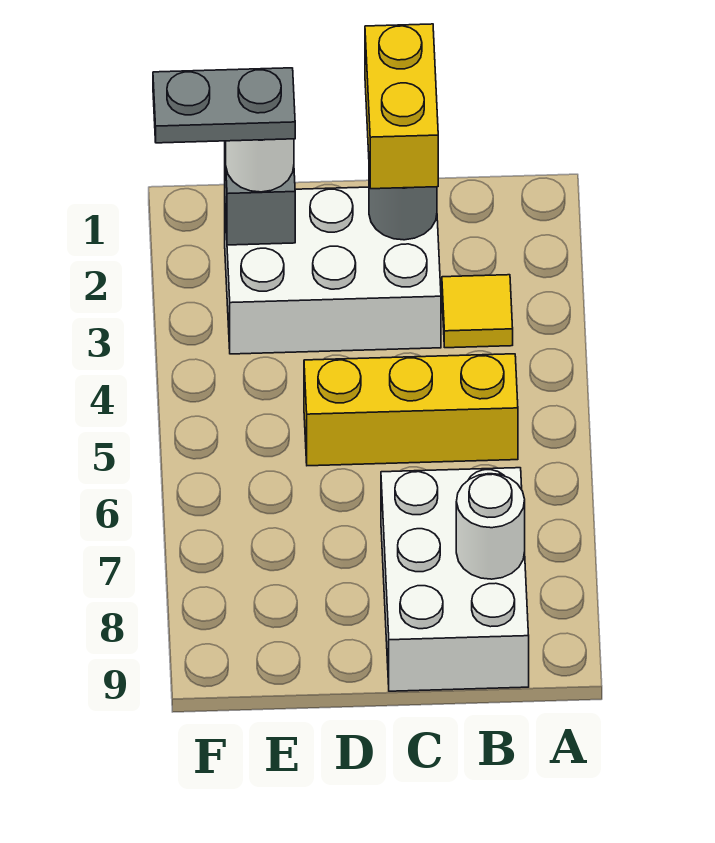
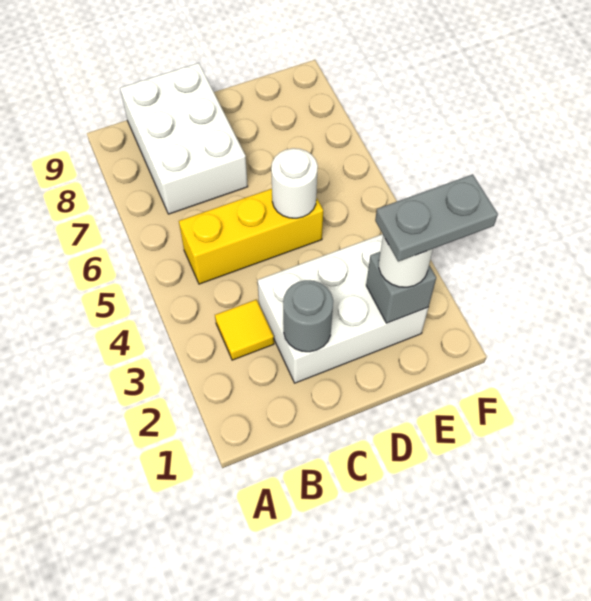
white round brick B8 level 2 -> white round brick D5 level 2
yellow brick C1:C2 level 3 -> none

